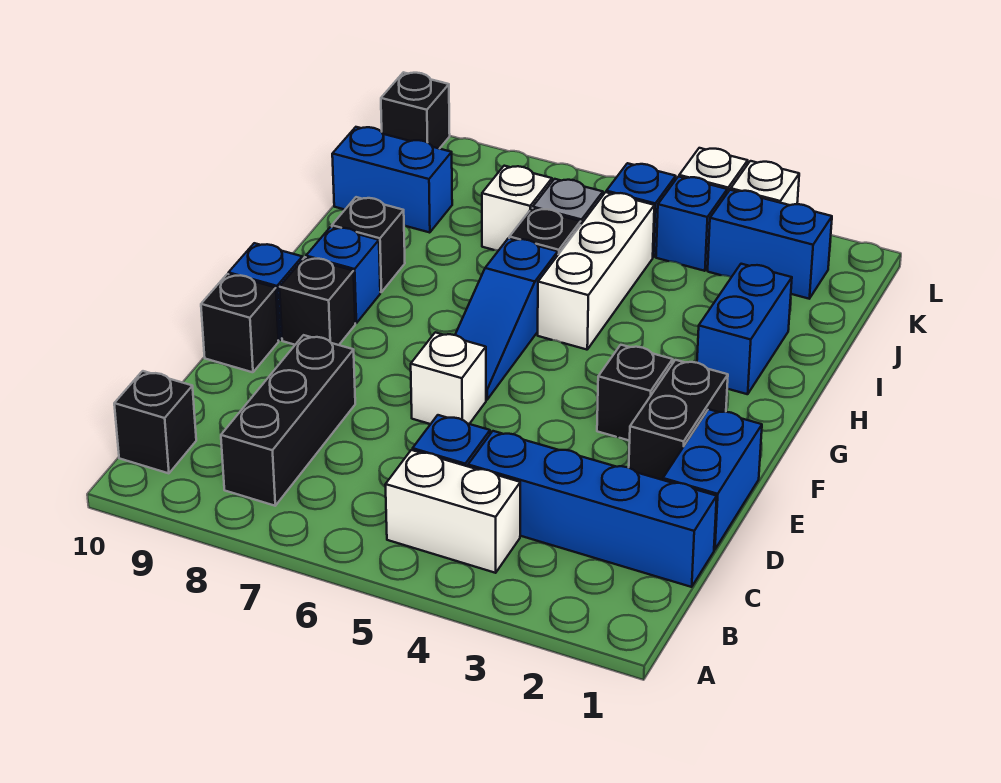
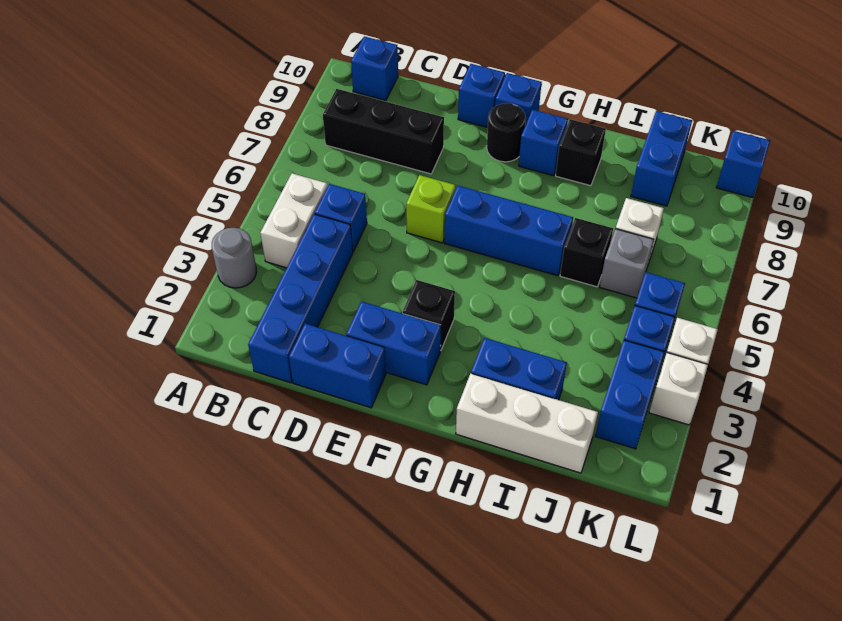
none -> grey round brick A3 level 1
black brick B10 level 1 -> blue brick B10 level 1
black brick E2:F2 level 1 -> blue brick E2:F2 level 1
white brick E6 level 1 -> lime brick E6 level 1
black brick E10 level 1 -> blue brick E10 level 1
blue slope F6:H6 level 1 top H -> blue brick F6:H6 level 1
black brick F9 level 1 -> black round brick F9 level 1
white brick H5:J5 level 1 -> white brick H1:J1 level 1
black brick L10 level 1 -> blue brick L10 level 1

